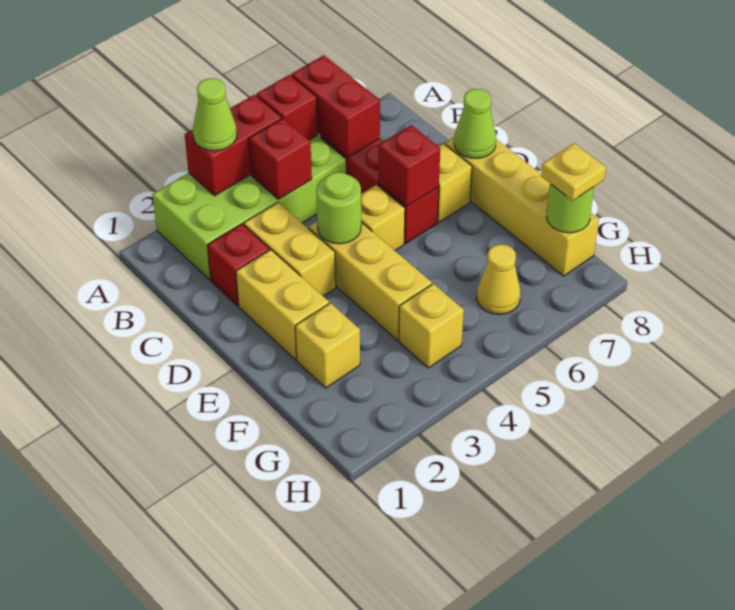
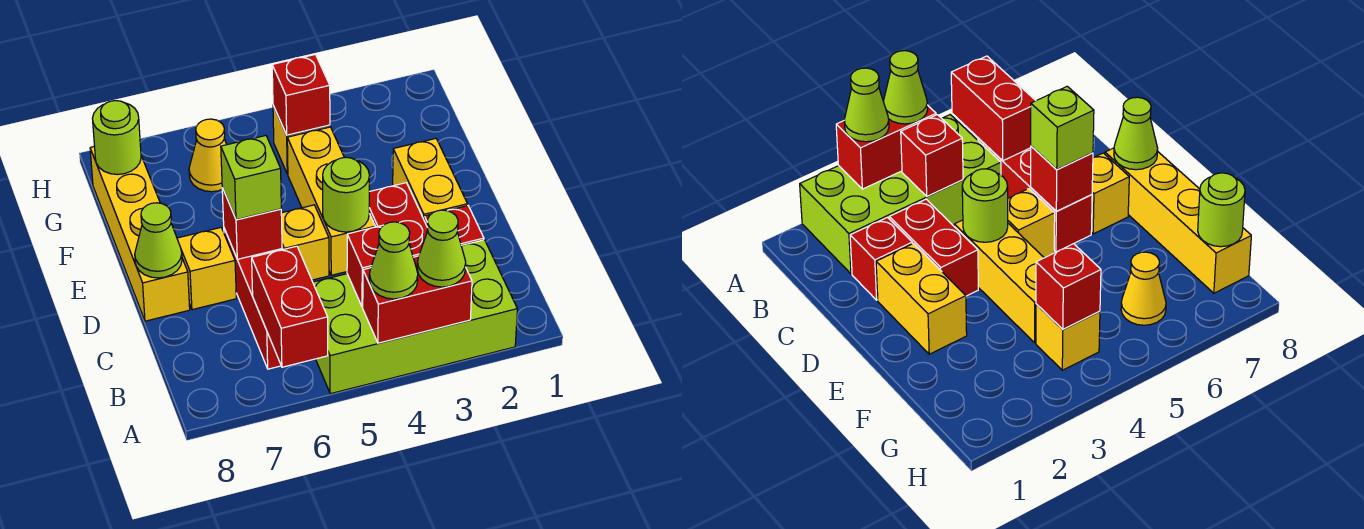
none -> lime cone A4 level 3
red brick A5 level 2 -> red brick G4 level 2
yellow brick C3:D3 level 1 -> red brick C3:D3 level 1
none -> lime brick D6 level 3
yellow brick F2 level 1 -> none
yellow plate G8 level 3 -> none

